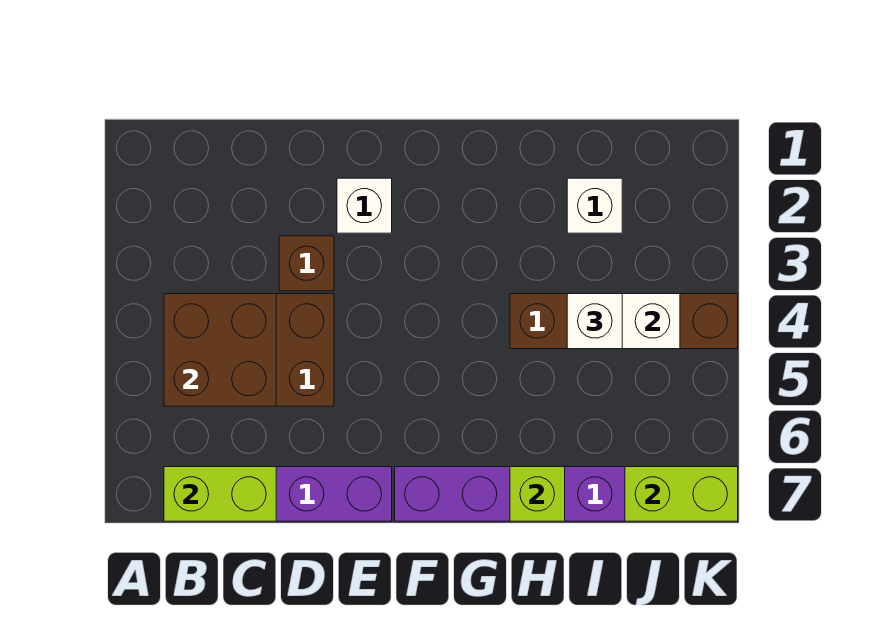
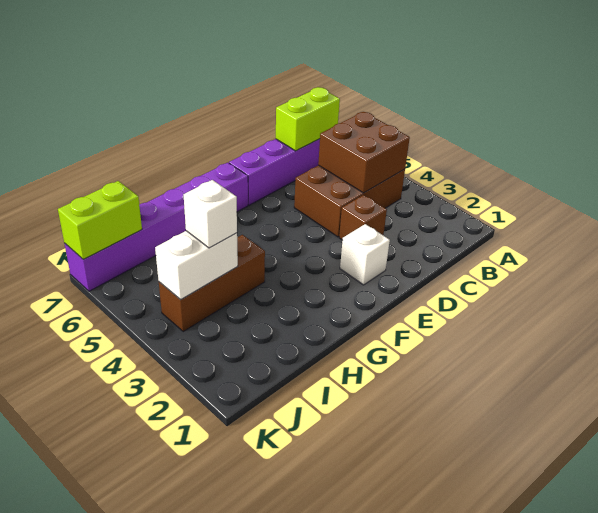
brown brick H4:K4 level 1 -> brown brick H4:J4 level 1
lime brick H7 level 2 -> none
white brick I2 level 1 -> none

